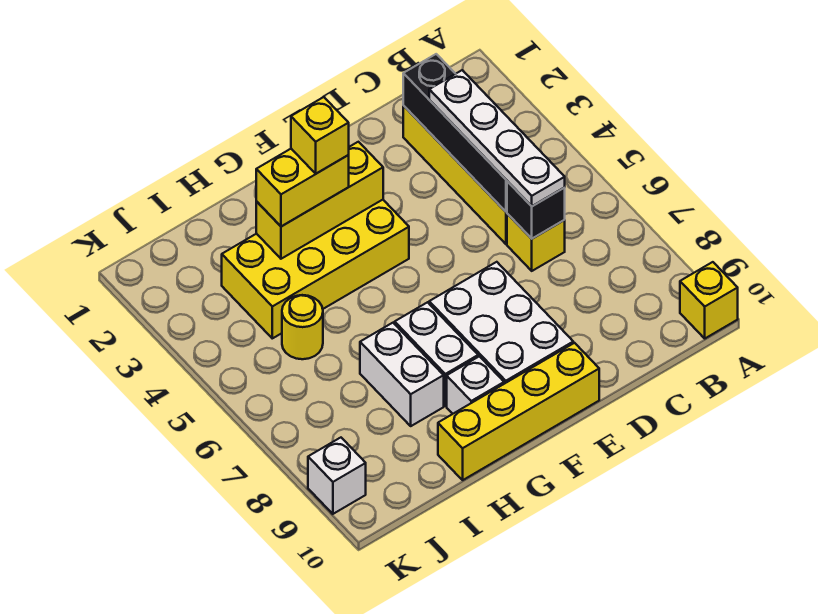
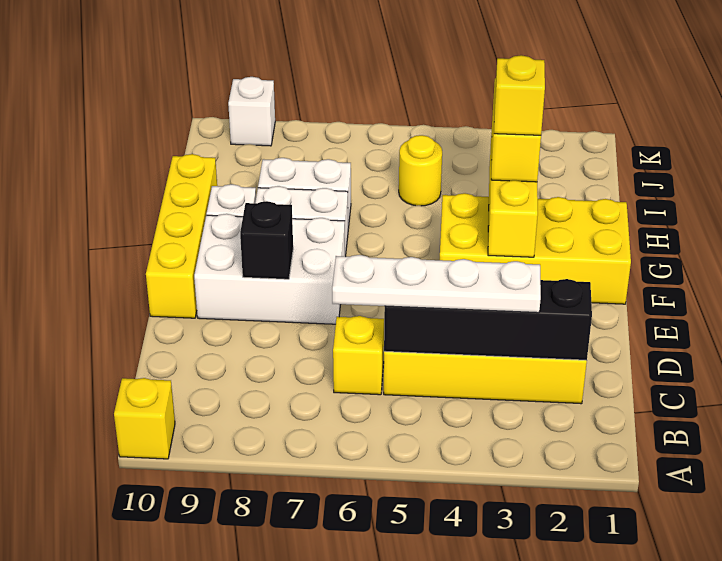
black brick C6 level 2 -> black brick E8 level 2
yellow brick F3:I4 level 1 -> yellow brick F1:G4 level 1

